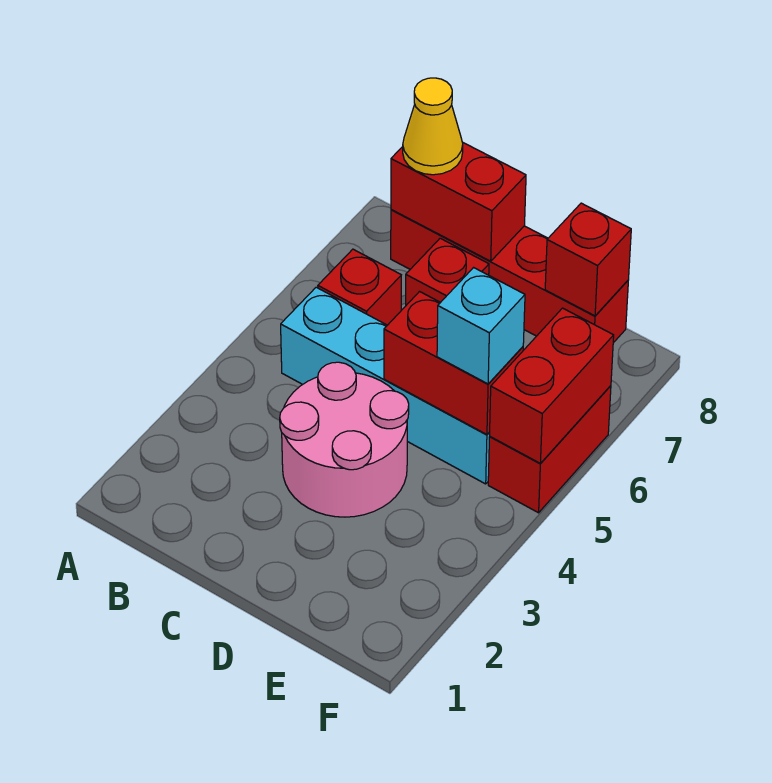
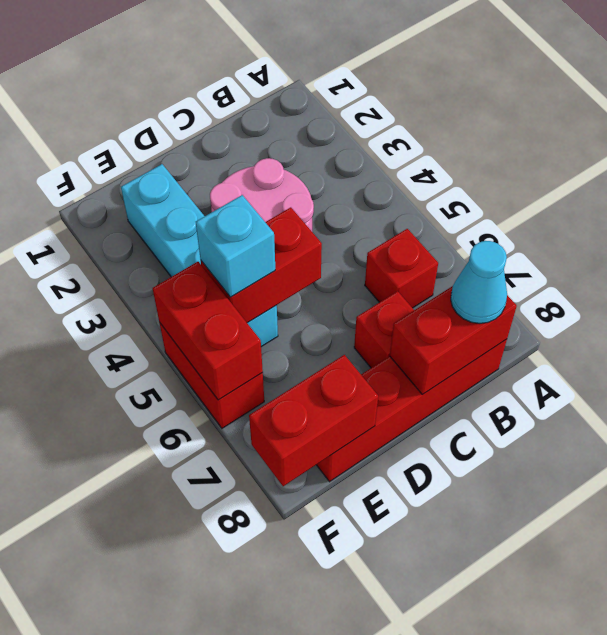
cyan brick B5:E5 level 1 -> cyan brick E2:E5 level 1
yellow cone B8 level 3 -> cyan cone B8 level 3
red brick E8 level 2 -> red brick E8:F8 level 2

